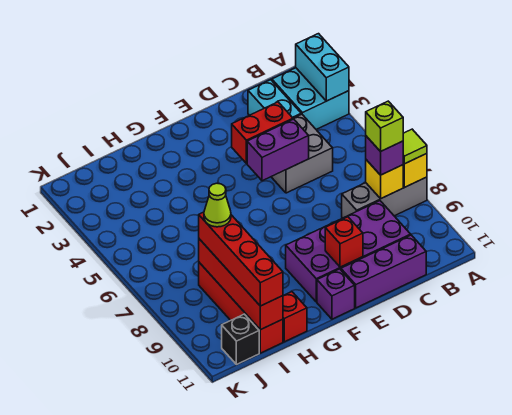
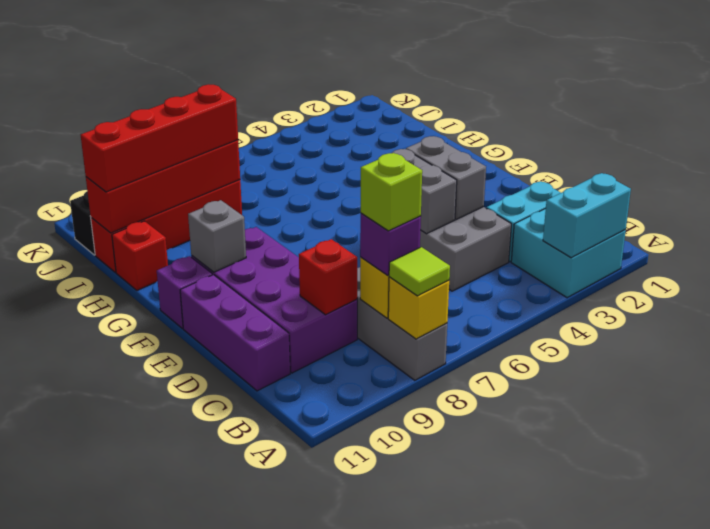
red brick D4:E4 level 2 -> grey brick D4:E4 level 2
purple brick D5:E5 level 2 -> grey brick D5:E5 level 2
red brick E10 level 2 -> red brick C9 level 2
none -> grey brick F10 level 2
lime cone I8 level 4 -> none

